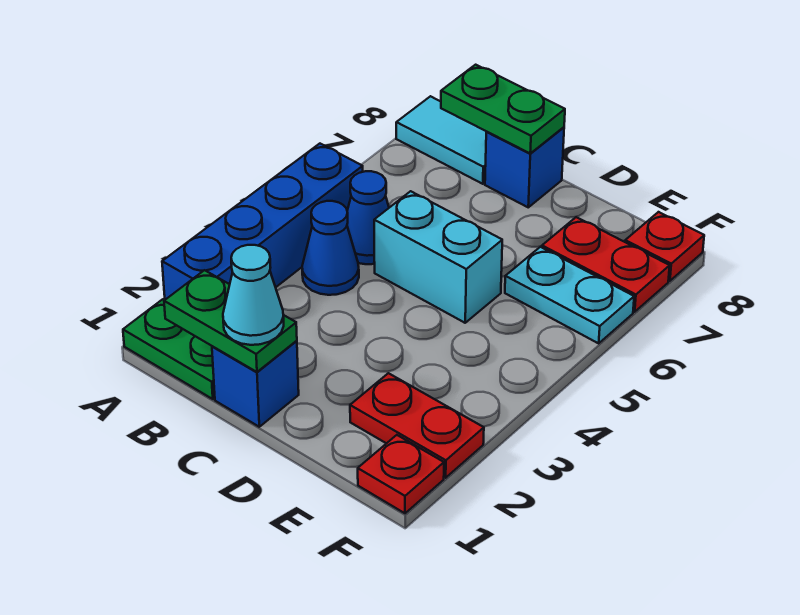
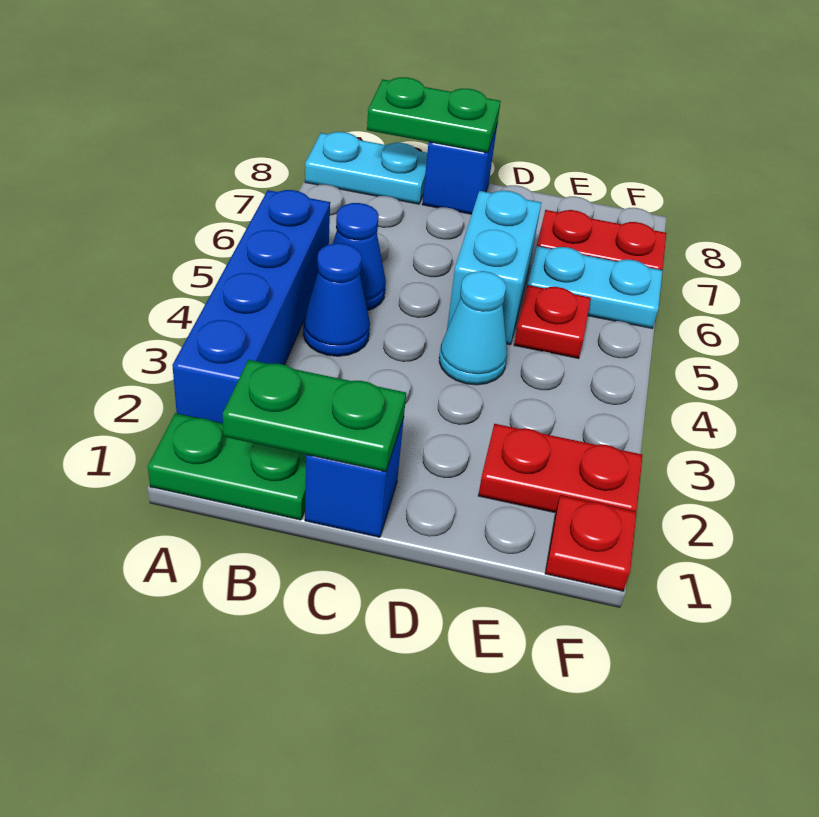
cyan tile A8:B8 level 1 -> cyan plate A8:B8 level 1
cyan cone C1 level 3 -> cyan cone D4 level 1
cyan brick C5:D5 level 1 -> cyan brick D5:D6 level 1
red plate F8 level 1 -> red plate E5 level 1

